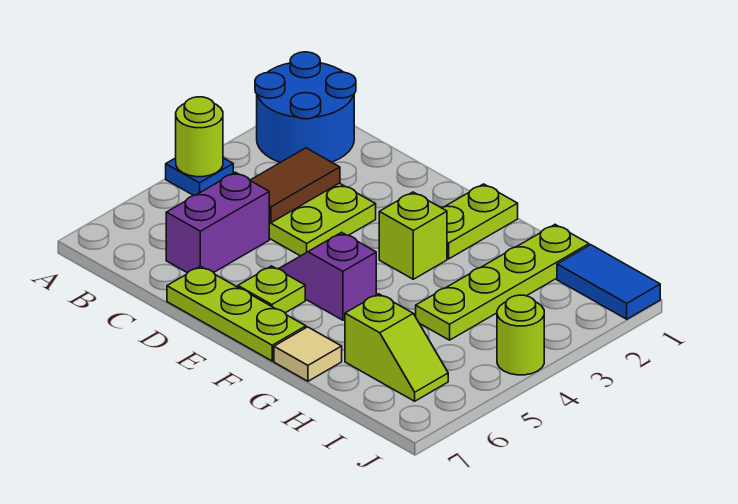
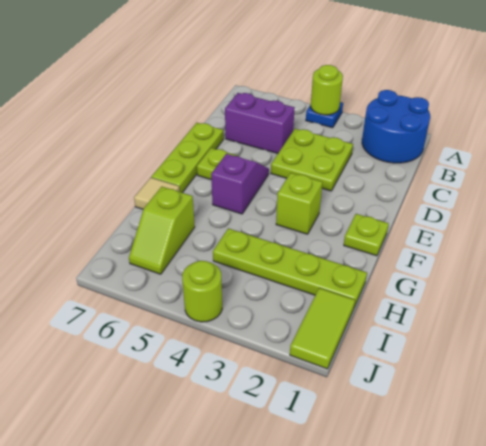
brown tile C3:C4 level 2 -> none
lime plate F1:F2 level 1 -> lime plate F1 level 1
blue tile I1:J1 level 1 -> lime tile I1:J1 level 1

